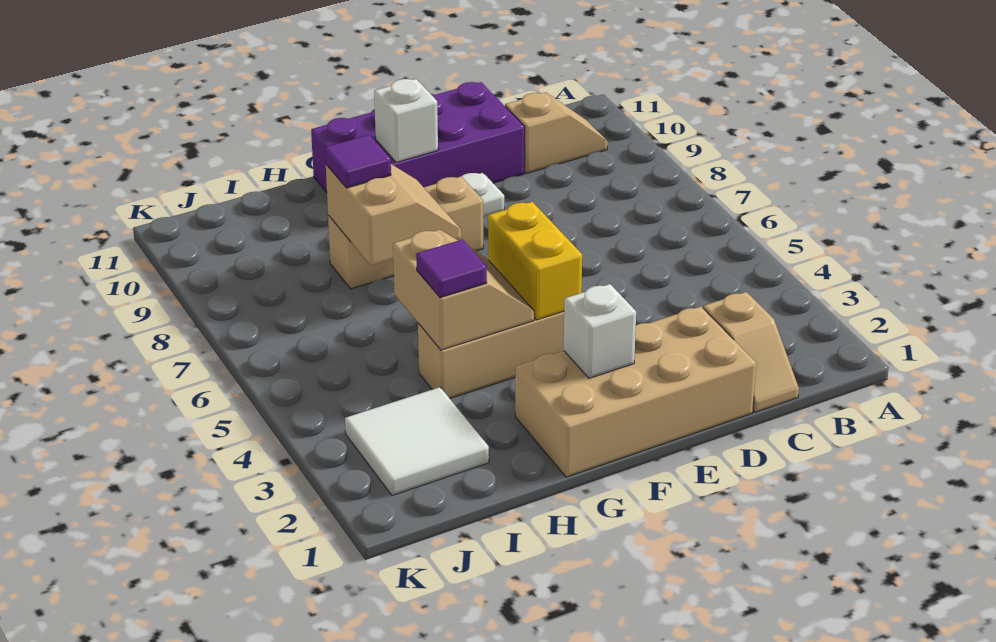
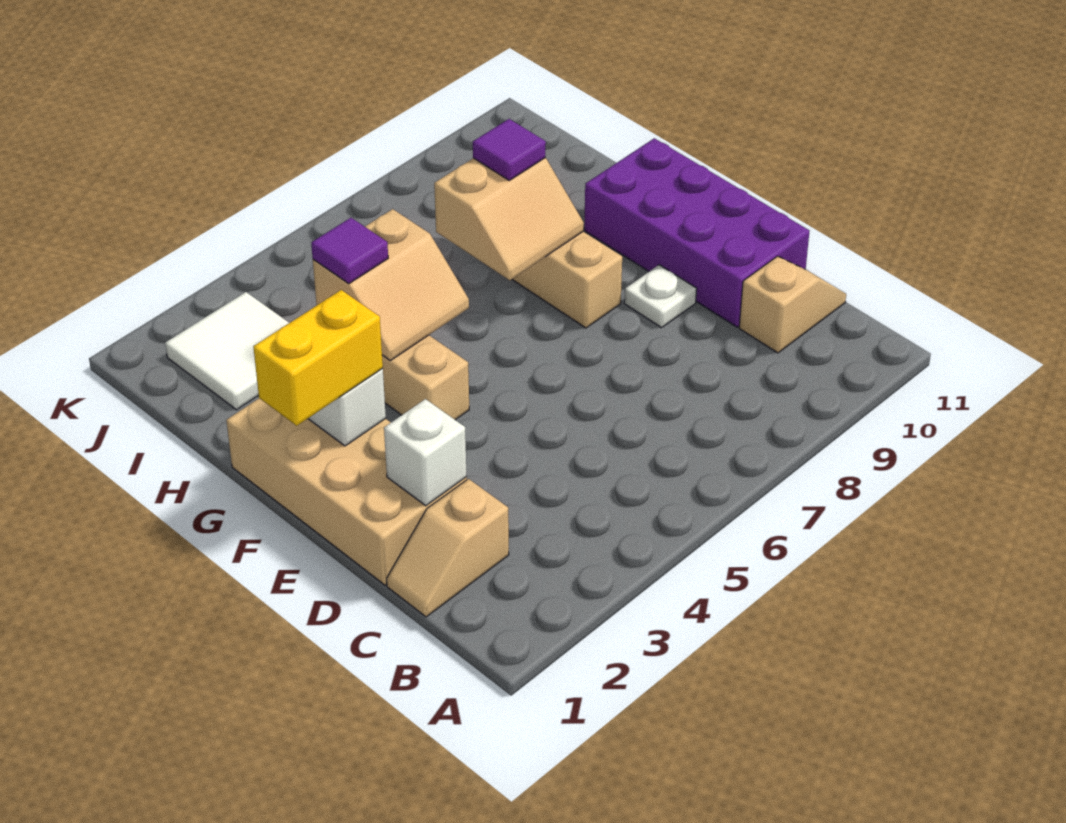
tan slope B10:C10 level 1 top C -> tan slope C10:C11 level 1 top 10
yellow brick F4:F5 level 2 -> yellow brick F1:F2 level 3
white brick F10 level 2 -> white brick D2 level 2

